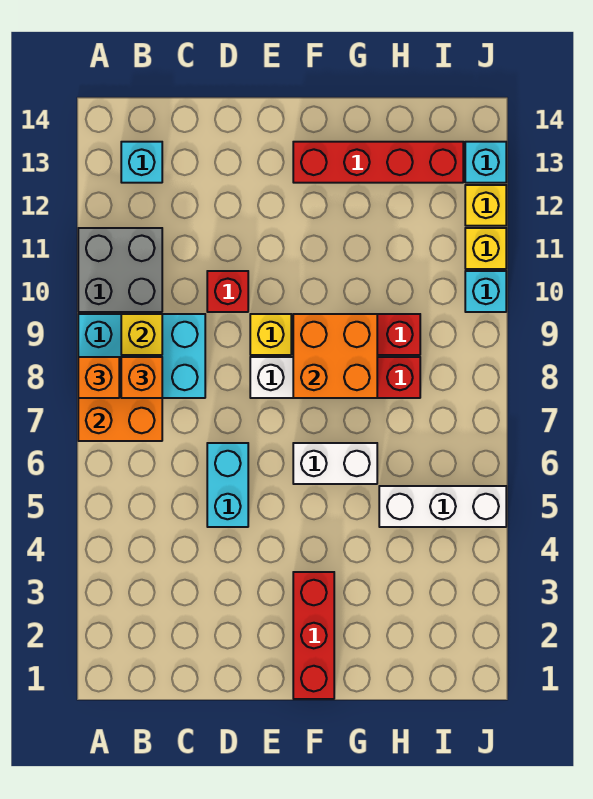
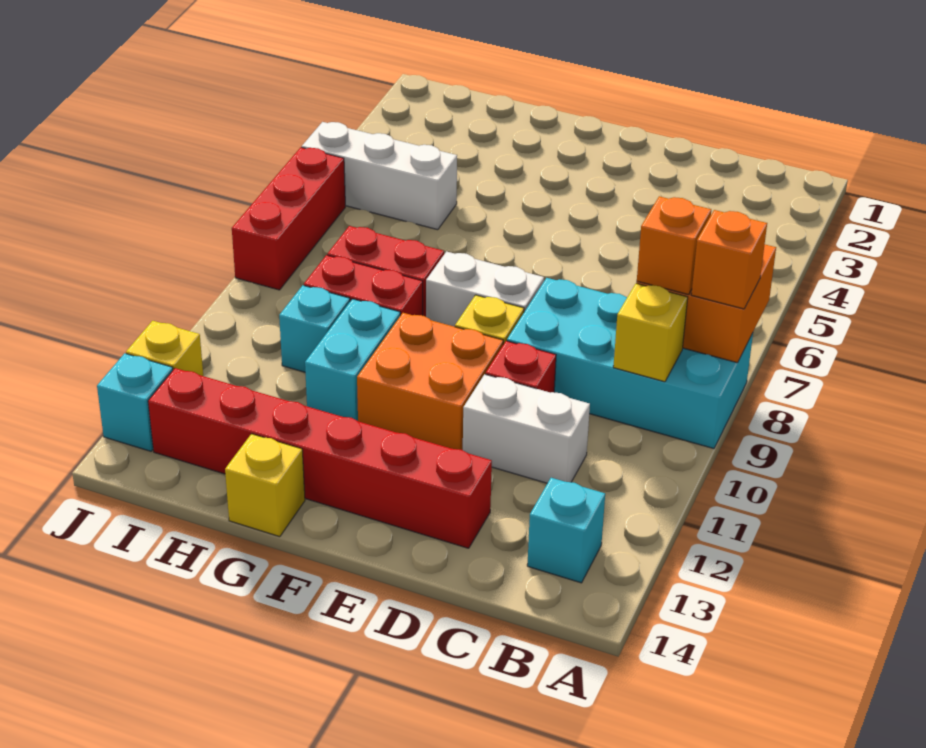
cyan brick A8:C9 level 1 -> cyan brick A8:D9 level 1
grey brick A10:B11 level 1 -> none
cyan brick D5:D6 level 1 -> cyan brick G10:G11 level 1
red brick F1:F3 level 1 -> red brick J6:J8 level 1
white brick F6:G6 level 1 -> white brick C11:D11 level 1
orange brick F8:G9 level 2 -> orange brick E10:F11 level 1
red brick F13:I13 level 1 -> red brick D13:I13 level 1
cyan brick J10 level 1 -> cyan brick H10 level 1
yellow brick J11 level 1 -> yellow brick G14 level 1

